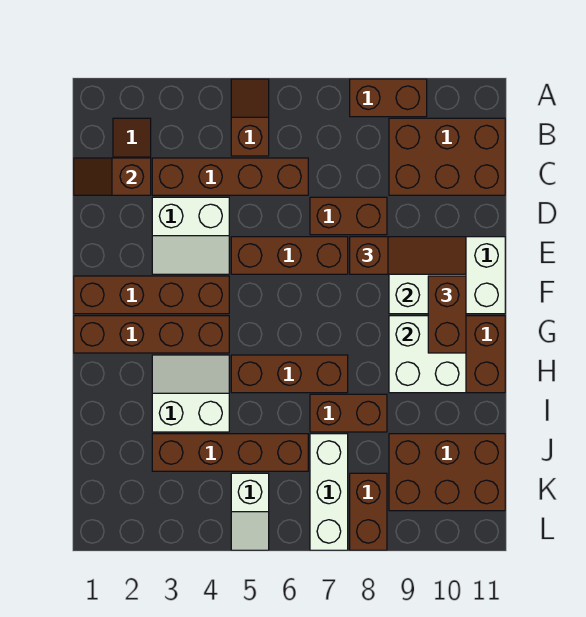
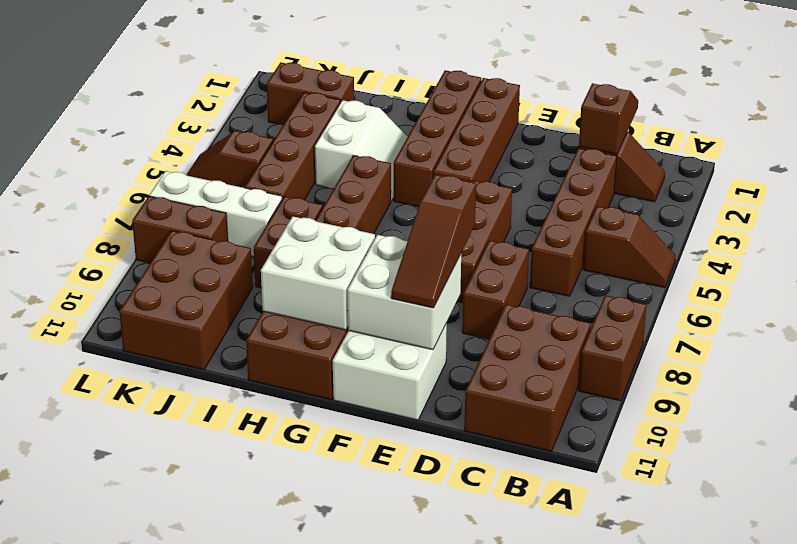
white slope D3:E4 level 1 top D -> none
brown brick F10:G10 level 3 -> brown brick J2:K2 level 1
white slope K5:L5 level 1 top K -> brown slope K5:L5 level 1 top K

